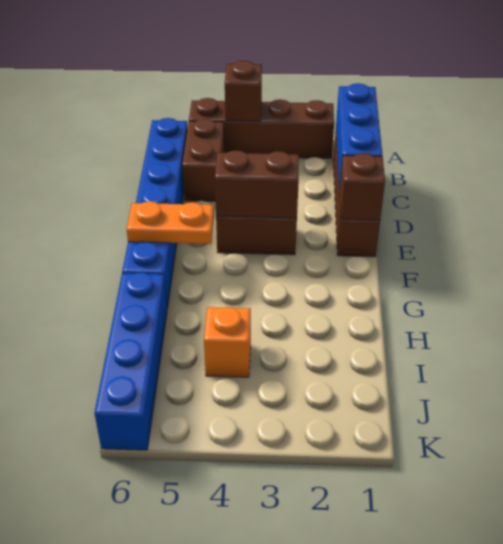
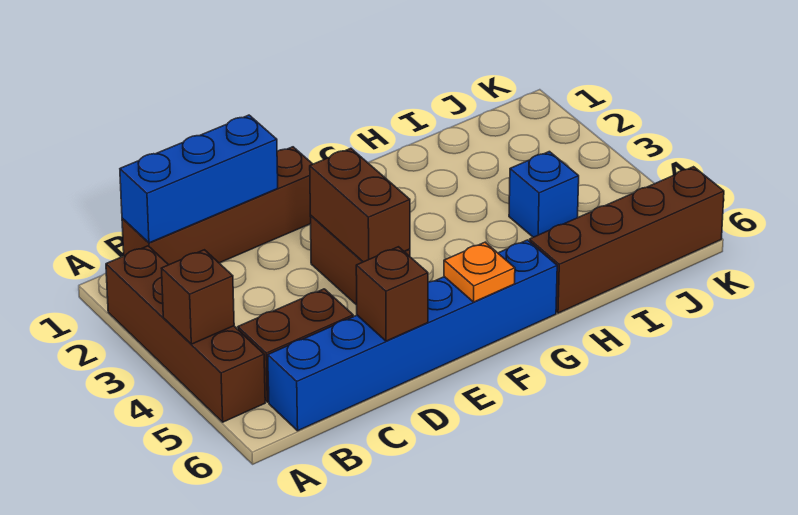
brown brick E1 level 2 -> brown brick D6 level 2
orange plate F5:F6 level 2 -> orange plate F6 level 2
blue brick H6:K6 level 1 -> brown brick H6:K6 level 1
orange brick I4 level 1 -> blue brick I4 level 1

